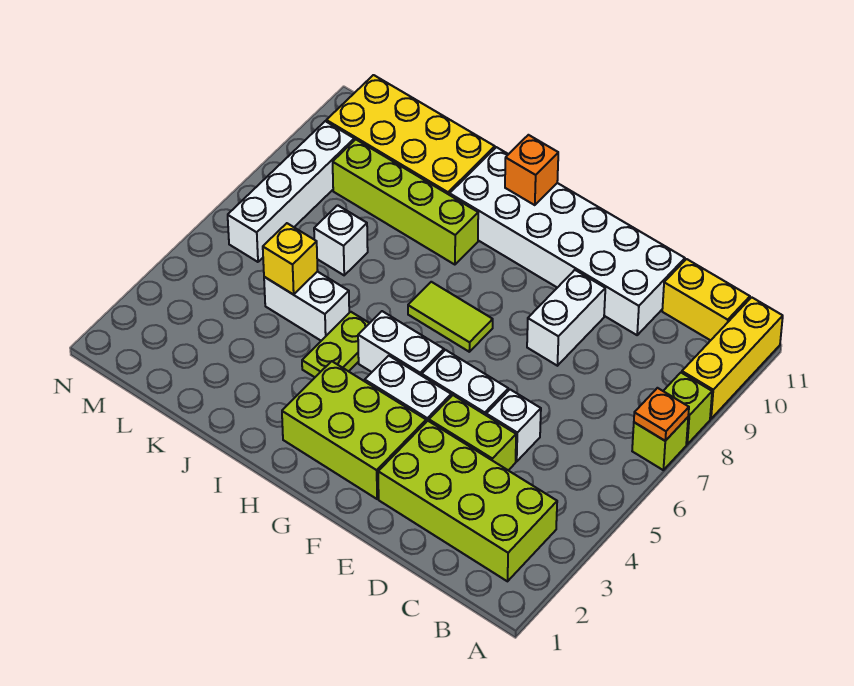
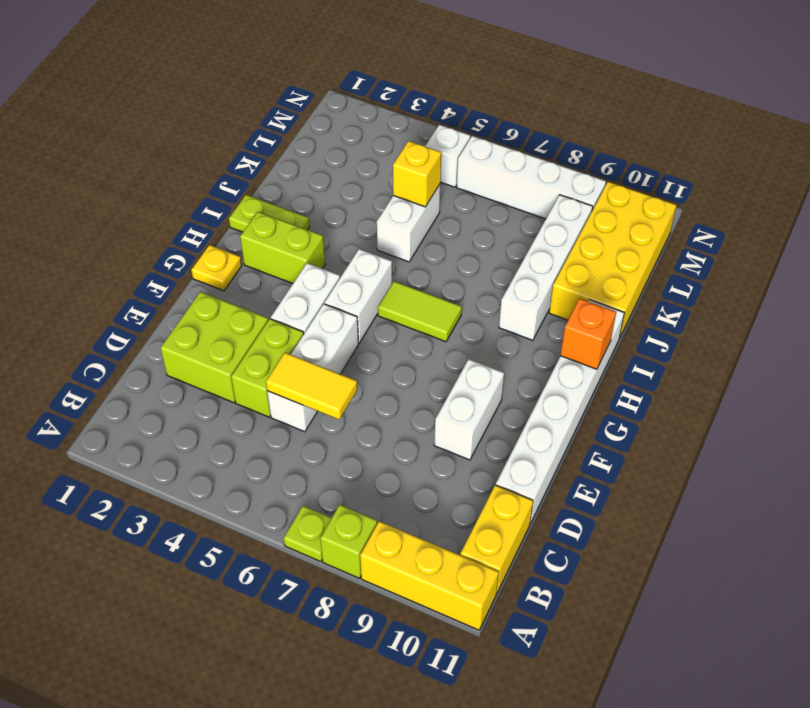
lime brick A7 level 1 -> lime plate A7 level 1
orange plate A7 level 2 -> none
lime brick B2:E3 level 1 -> lime brick D2:E3 level 1
none -> yellow tile D5:D6 level 2
white brick D10:I11 level 1 -> white brick D11:I11 level 1
white brick E8:E9 level 1 -> white brick E9:F9 level 1
lime brick F2:H3 level 1 -> lime brick H2:H3 level 1
none -> yellow plate G1 level 1
lime tile G7:H7 level 1 -> lime tile H6:H7 level 1
lime plate I4:I5 level 1 -> lime plate I1:I2 level 1
lime brick I9:L9 level 1 -> white brick I9:L9 level 1
white brick K7 level 1 -> white brick M5 level 1

